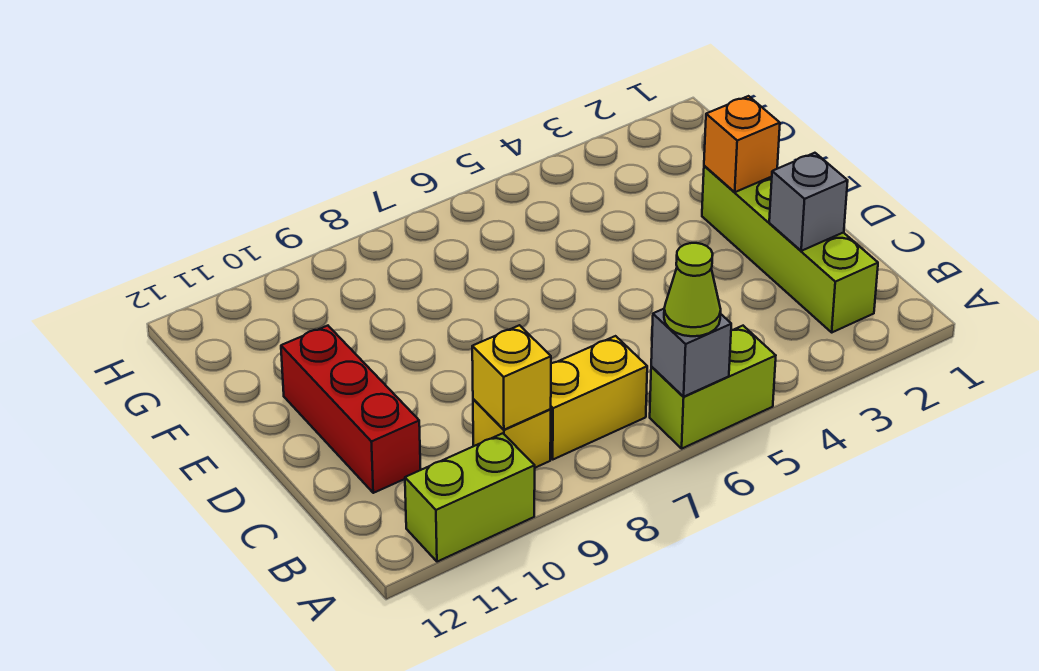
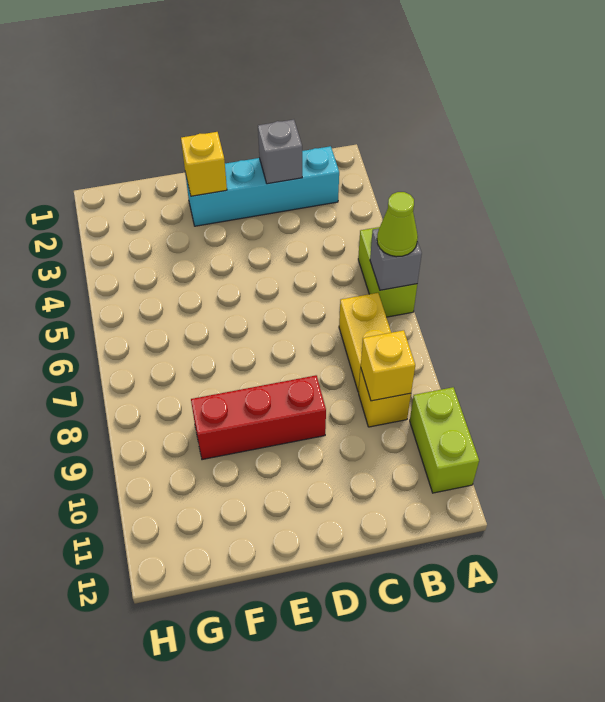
lime brick B2:E2 level 1 -> cyan brick B2:E2 level 1
red brick C11:E11 level 1 -> red brick D9:F9 level 1
orange brick E2 level 2 -> yellow brick E2 level 2

